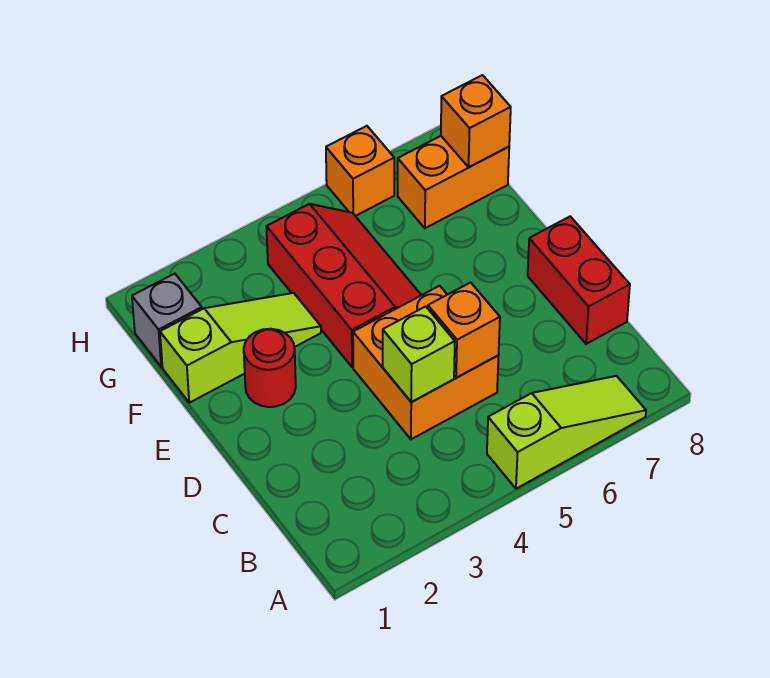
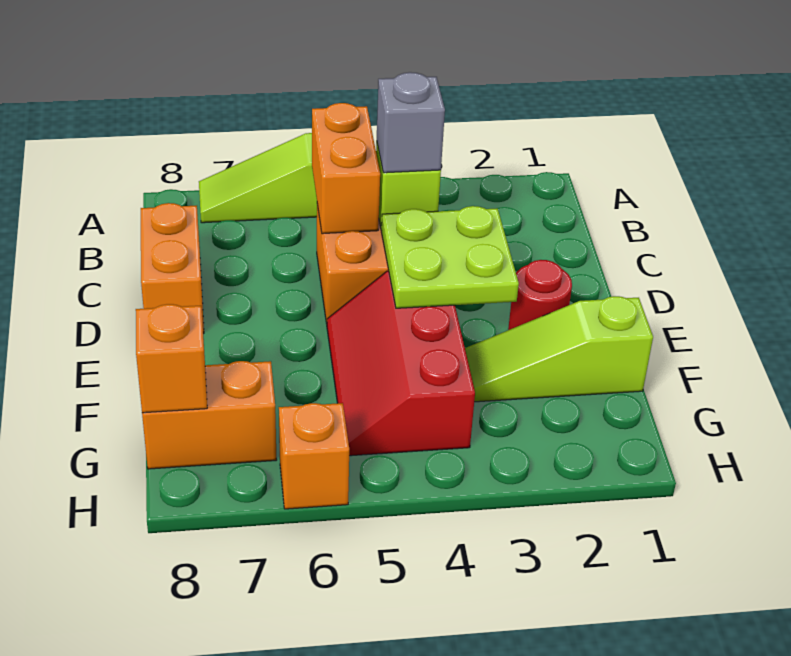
orange brick C5 level 2 -> orange brick B5:C5 level 2
red brick C8:D8 level 1 -> orange brick C8:D8 level 1
none -> lime plate D3:E4 level 2
grey brick G1 level 1 -> grey brick C4 level 3

